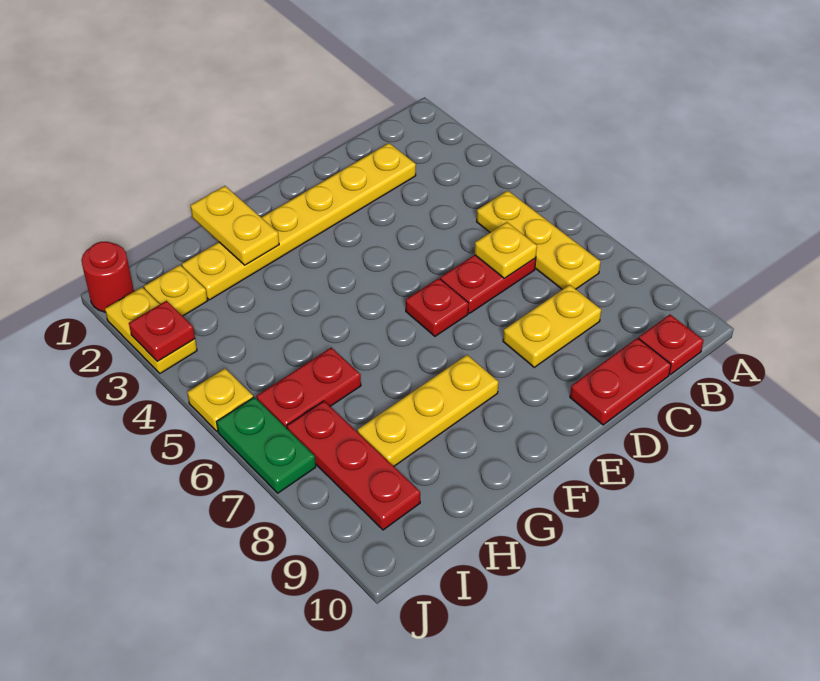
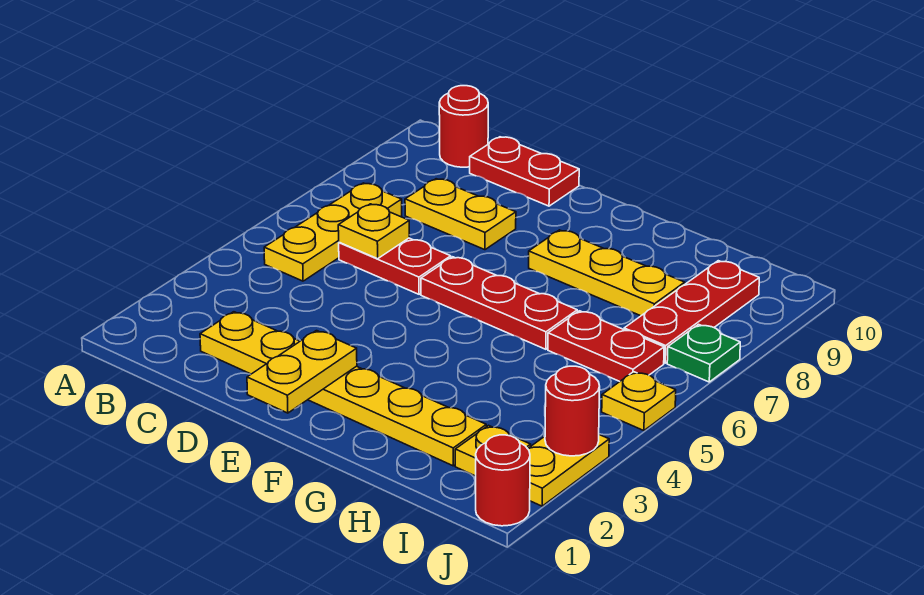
red plate B10 level 1 -> red round brick B10 level 1
red plate E6 level 1 -> red plate E6:G6 level 1
yellow plate G1:G2 level 2 -> yellow plate E1:E2 level 2
red plate J3 level 2 -> red round brick J3 level 2
green plate J6:J7 level 1 -> green plate J7 level 1

